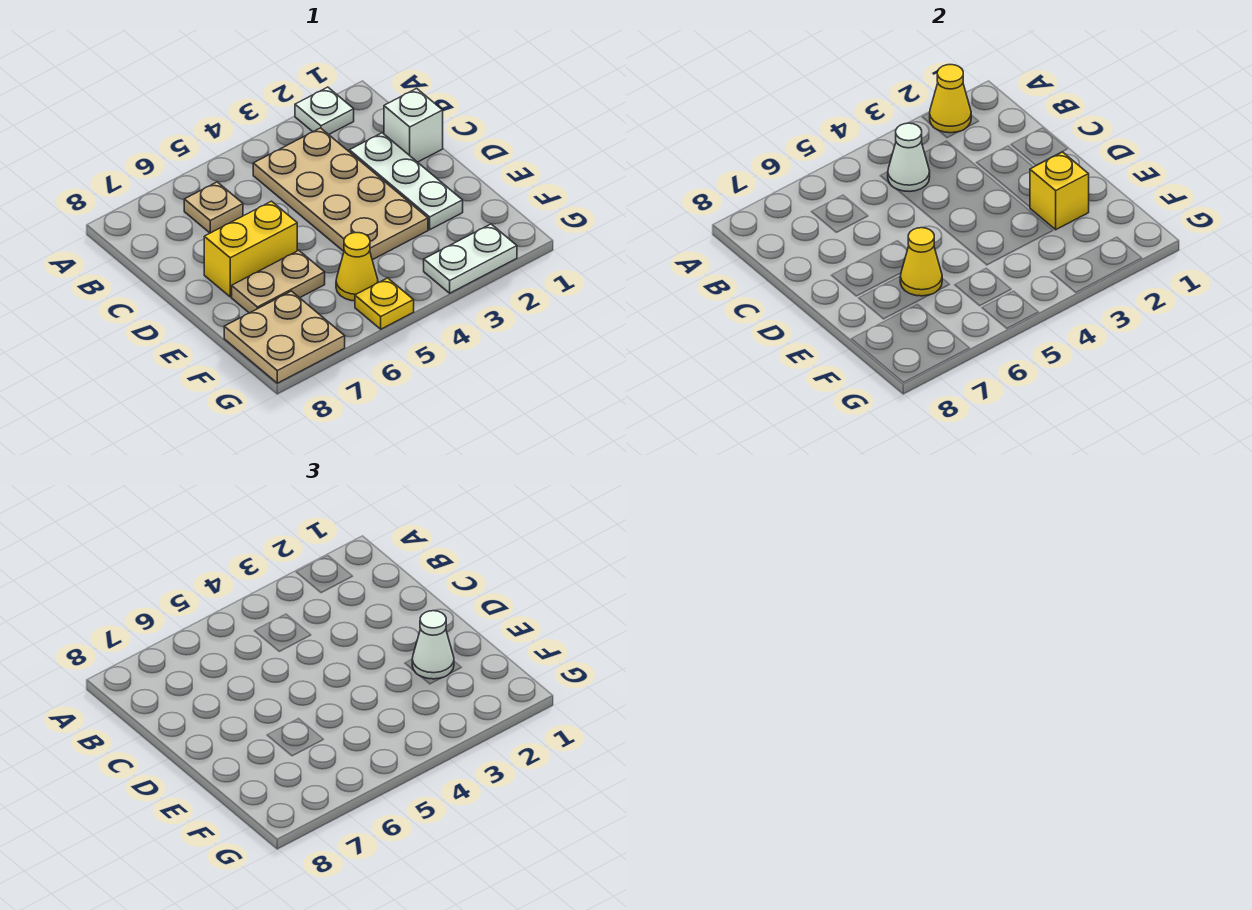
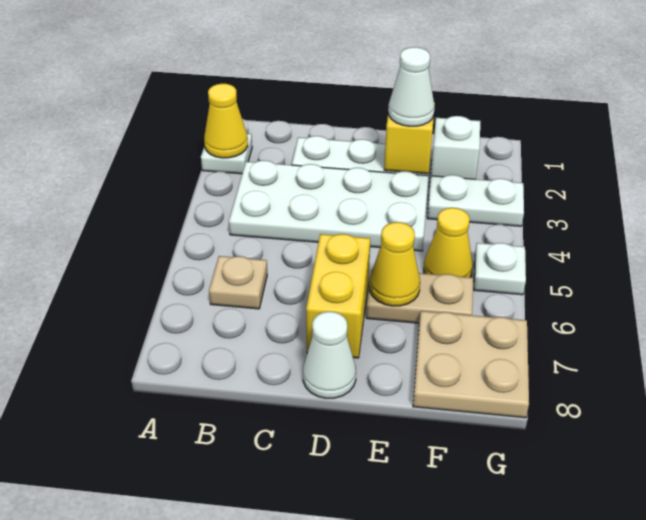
tan plate B3:E4 level 1 -> white plate B3:E4 level 1
white cone B4 level 2 -> white cone D8 level 1
white brick C1 level 1 -> white brick F2 level 1
tan plate E6:E7 level 1 -> tan plate E6:F6 level 1
white plate G2:G3 level 1 -> white plate F3:G3 level 1
yellow plate G5 level 1 -> white plate G5 level 1

